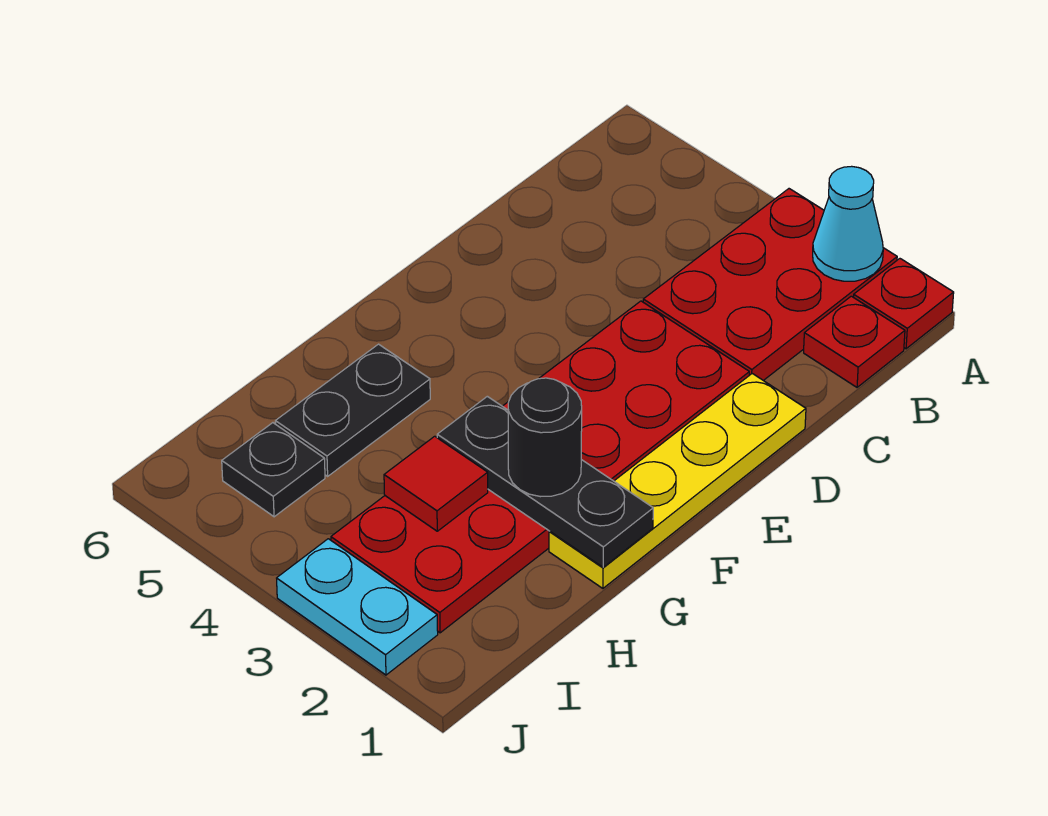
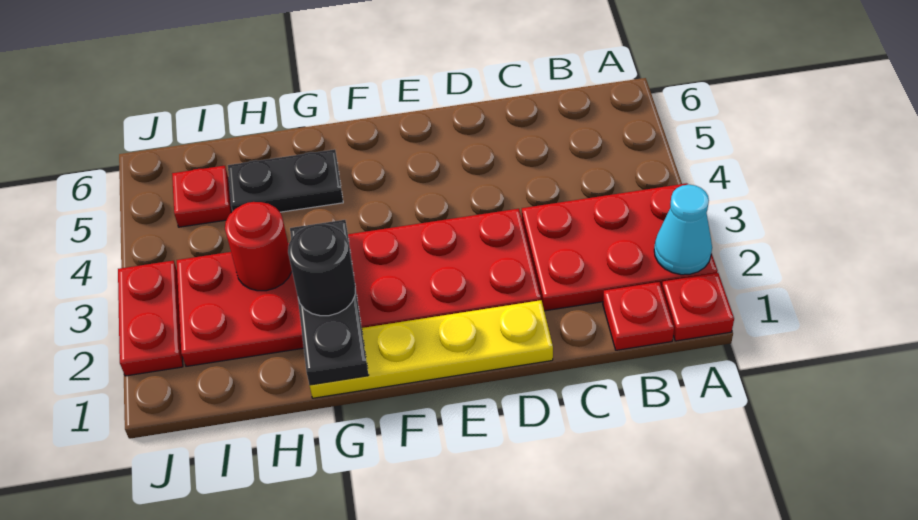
red tile H3 level 2 -> red round brick H3 level 2
black plate I5 level 1 -> red plate I5 level 1
cyan plate J2:J3 level 1 -> red plate J2:J3 level 1

